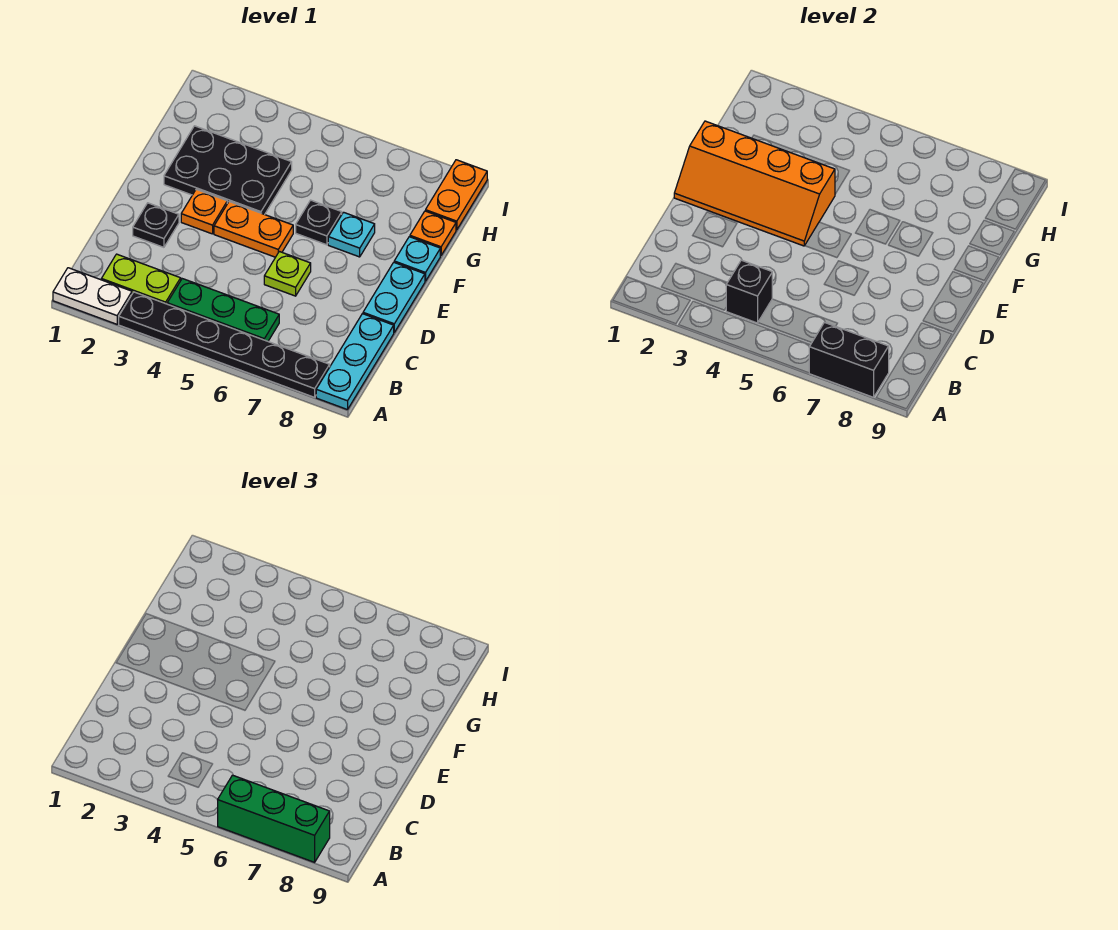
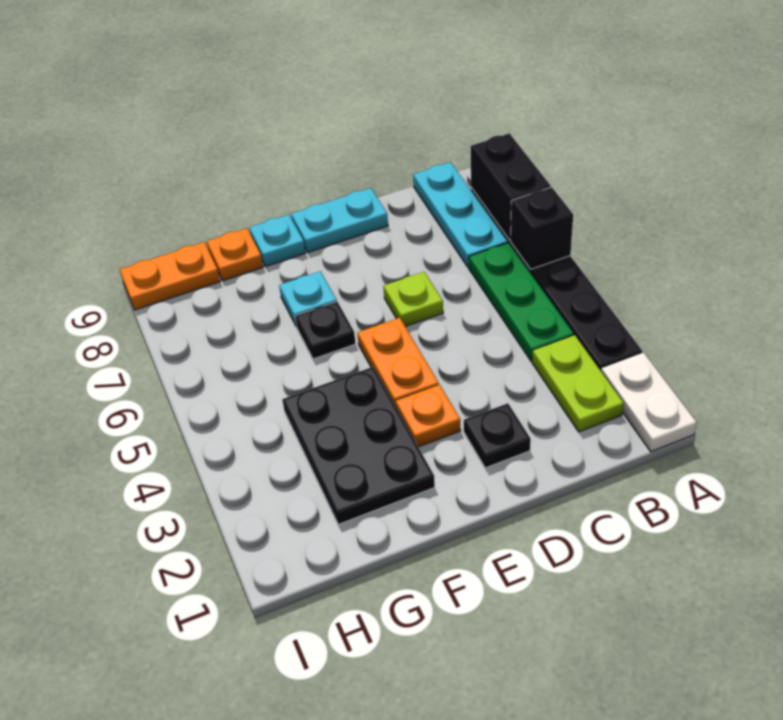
green brick A6:A8 level 3 -> none
cyan plate A9:C9 level 1 -> cyan plate B7:B9 level 1
black brick B4 level 2 -> black brick A6 level 2
orange slope E1:F4 level 2 top F -> none

